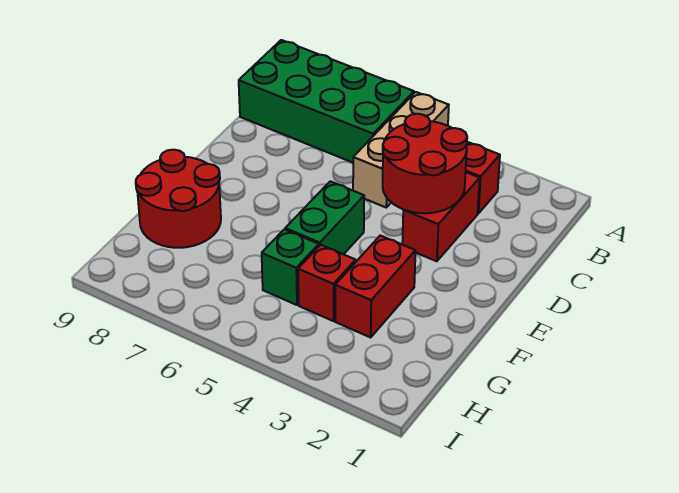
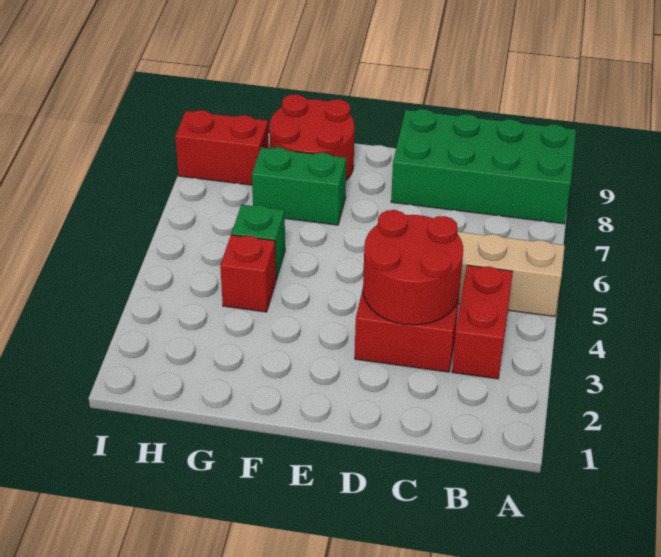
green brick A6:B9 level 1 -> green brick A8:D9 level 1
green brick E5:F5 level 1 -> green brick F7:G7 level 1
red brick F3:G3 level 1 -> red brick H8:I8 level 1

